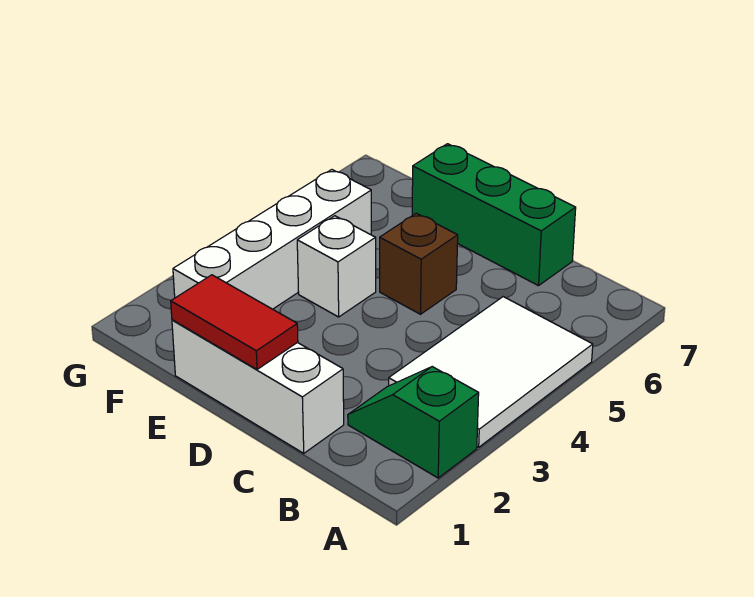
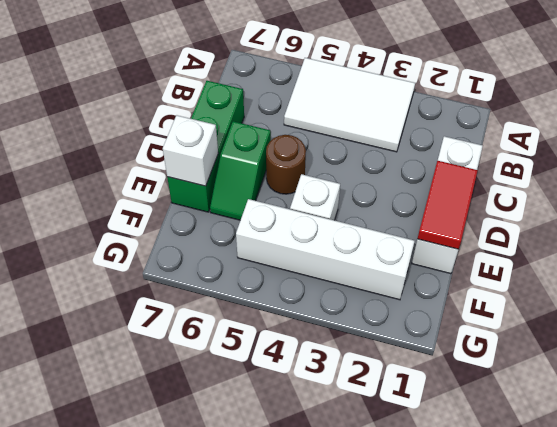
green slope A2:B2 level 1 top A -> green slope D6:E6 level 1 top D
brown brick D5 level 1 -> brown round brick D5 level 1
none -> white brick E7 level 2

